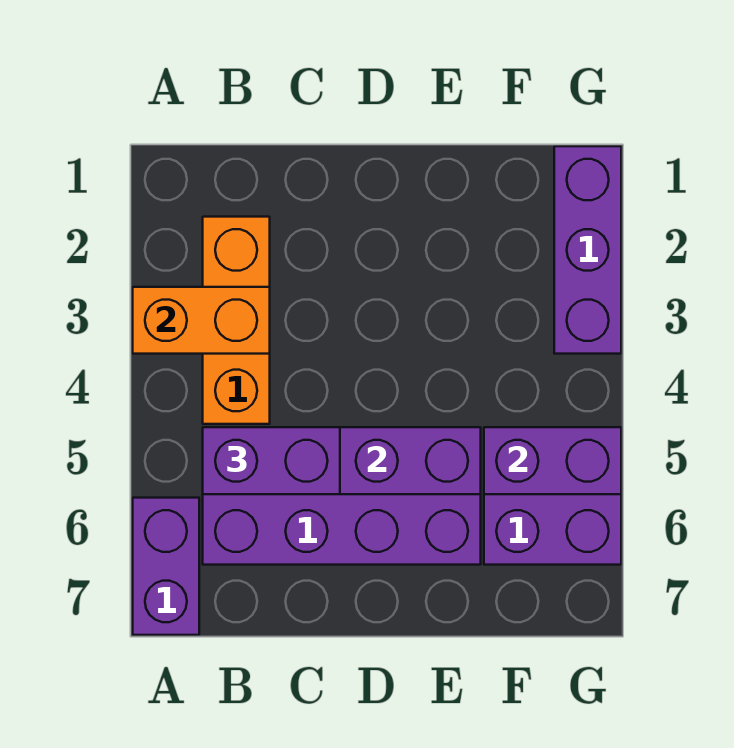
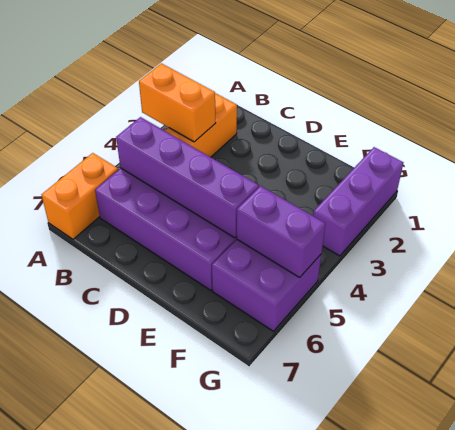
purple brick A6:A7 level 1 -> orange brick A6:A7 level 1
purple brick B5:C5 level 3 -> none

